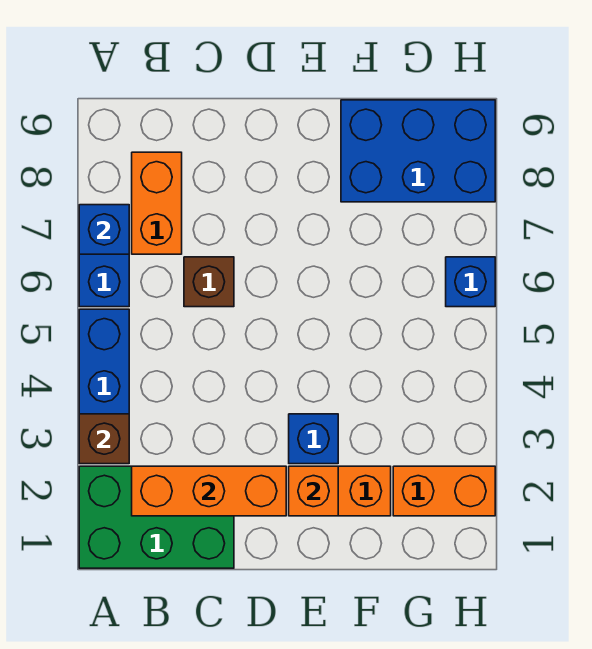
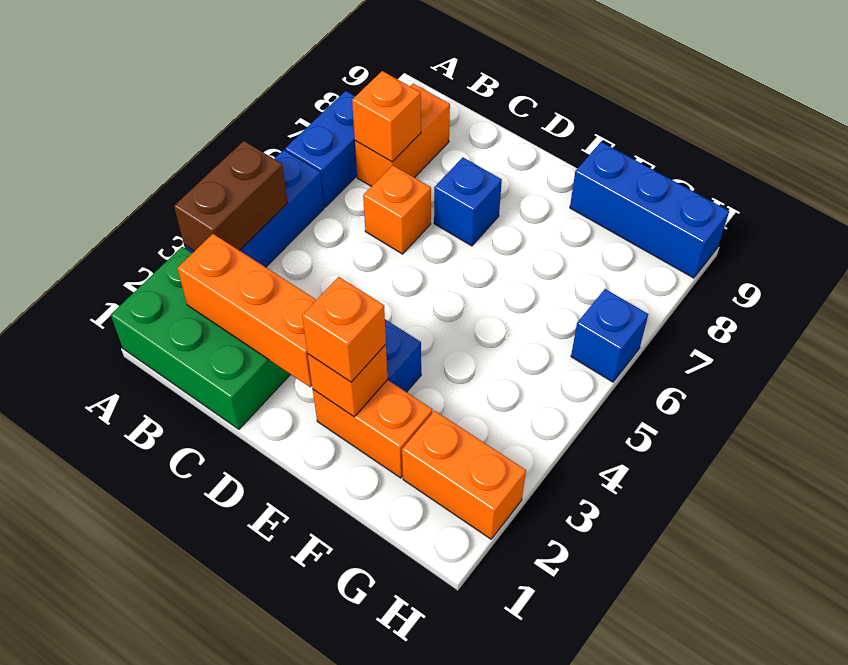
brown brick A3 level 2 -> brown brick A3:A4 level 2
blue brick A7 level 2 -> blue brick D7 level 1
none -> orange brick B7 level 2
brown brick C6 level 1 -> orange brick C6 level 1
none -> orange brick E2 level 3
blue brick F8:H9 level 1 -> blue brick F9:H9 level 1

